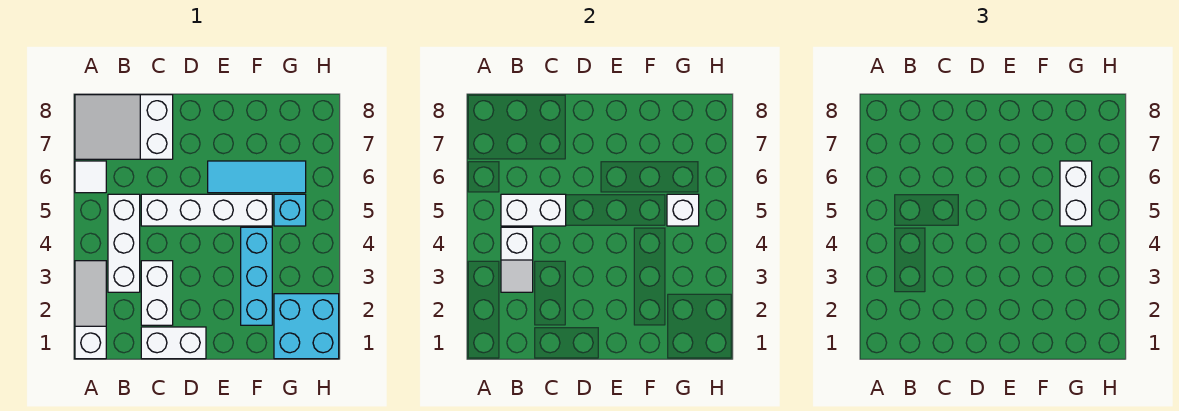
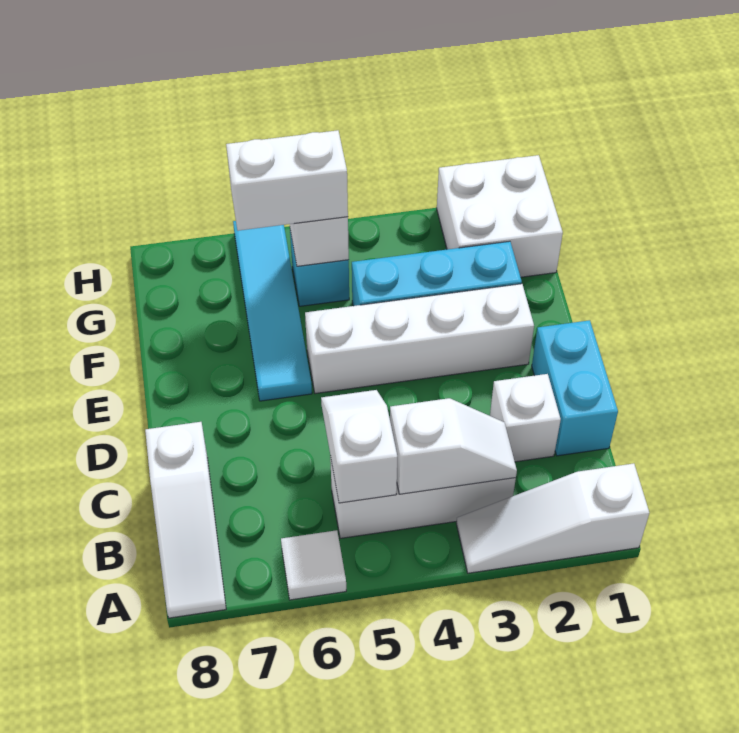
white slope A7:C8 level 1 top C -> white slope A8:C8 level 1 top C
white brick B5:C5 level 2 -> white slope B5:C5 level 2 top B
white brick C1:D1 level 1 -> cyan brick C1:D1 level 1
white brick C2:C3 level 1 -> white brick C2 level 1
white brick C5:F5 level 1 -> white brick E2:E5 level 1
cyan tile E6:G6 level 1 -> cyan tile E6:H6 level 1
cyan brick G1:H2 level 1 -> white brick G1:H2 level 1

